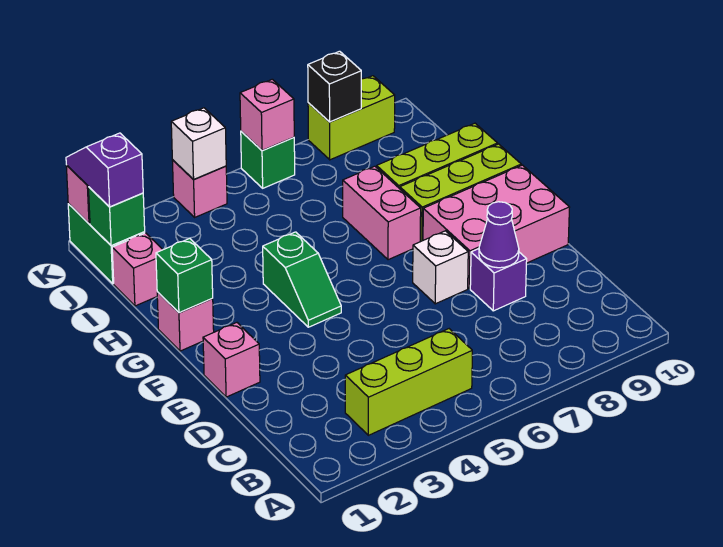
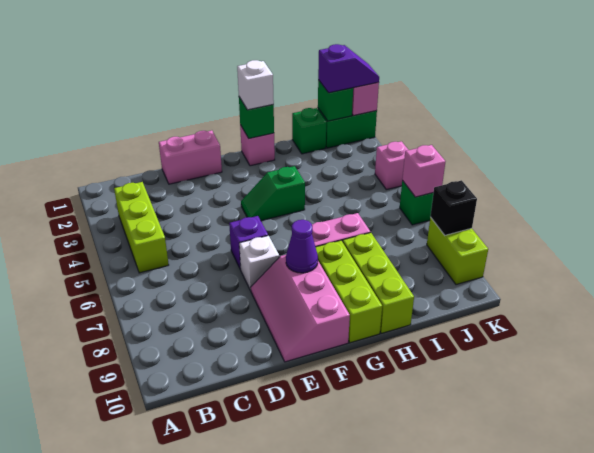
purple brick D8 level 1 -> purple brick E6 level 1
purple cone D8 level 2 -> purple cone F8 level 2
pink brick E1 level 1 -> pink brick D1:E1 level 1
pink brick E8:F10 level 1 -> pink slope E8:F10 level 1 top F
pink brick I1 level 1 -> green brick I1 level 1
white brick K4 level 2 -> white brick G1 level 3

